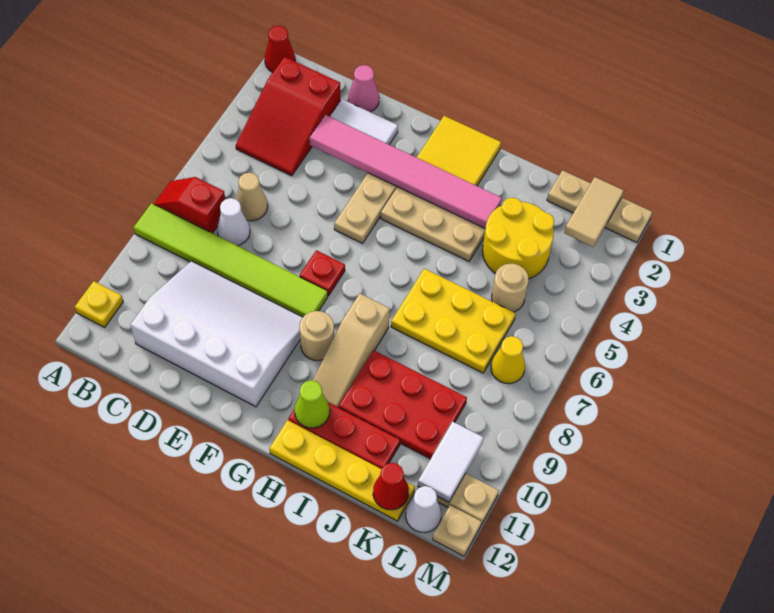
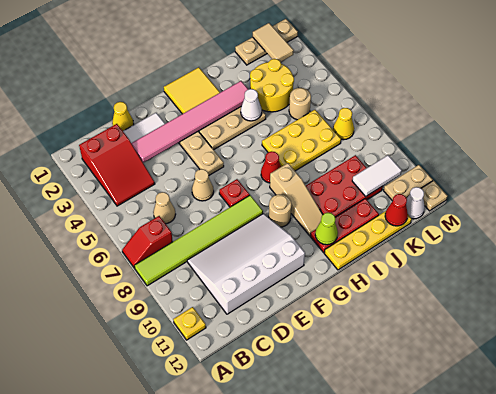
red cone A1 level 1 -> red cone H7 level 1
white cone C7 level 1 -> white cone I4 level 2
pink cone D1 level 1 -> yellow cone D1 level 1
none -> tan cone E6 level 1
white tile L10:L11 level 2 -> white tile K10:L10 level 2

